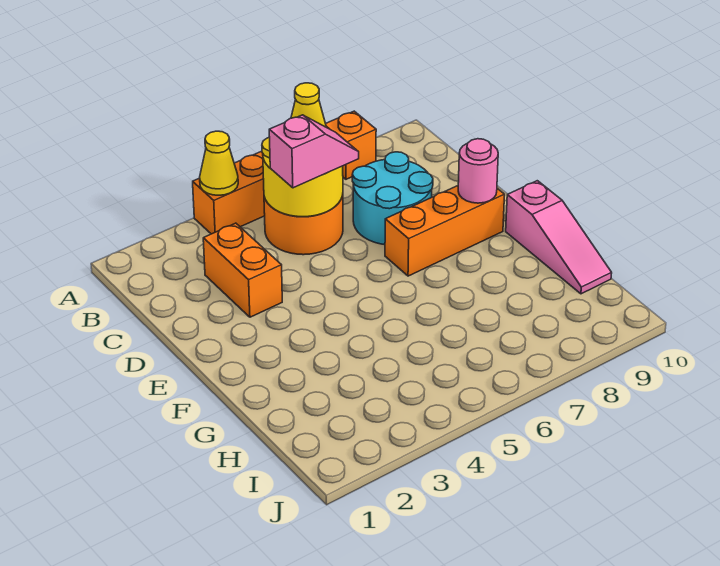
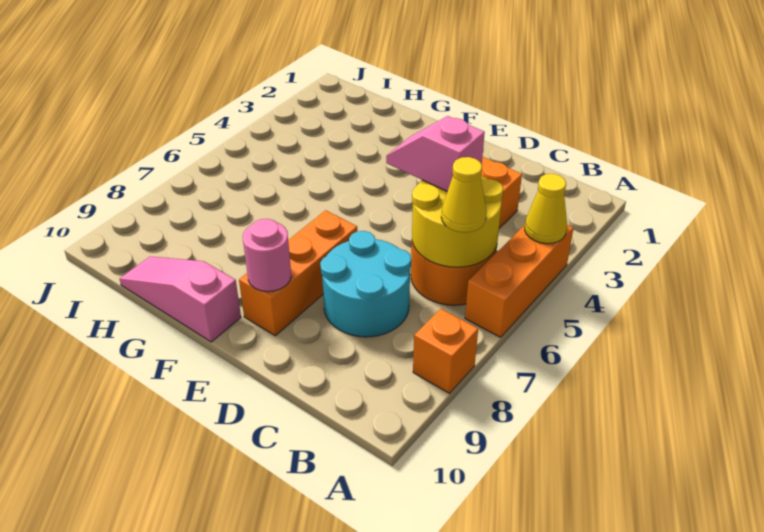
pink slope C5:C6 level 3 top 5 -> pink slope C5:D5 level 3 top C

